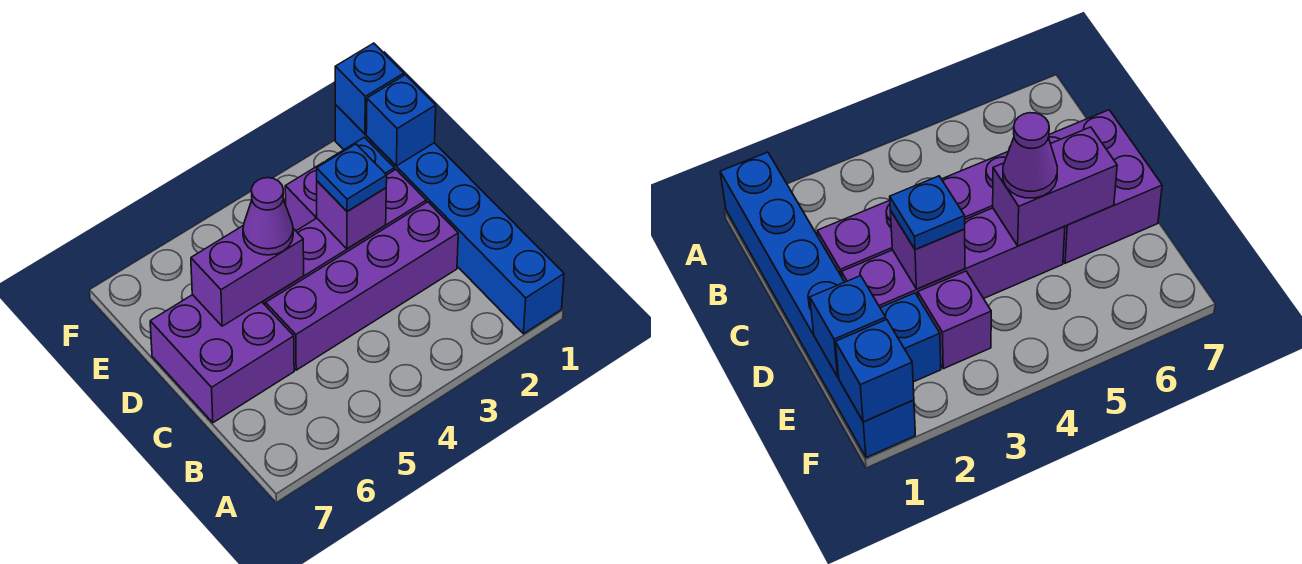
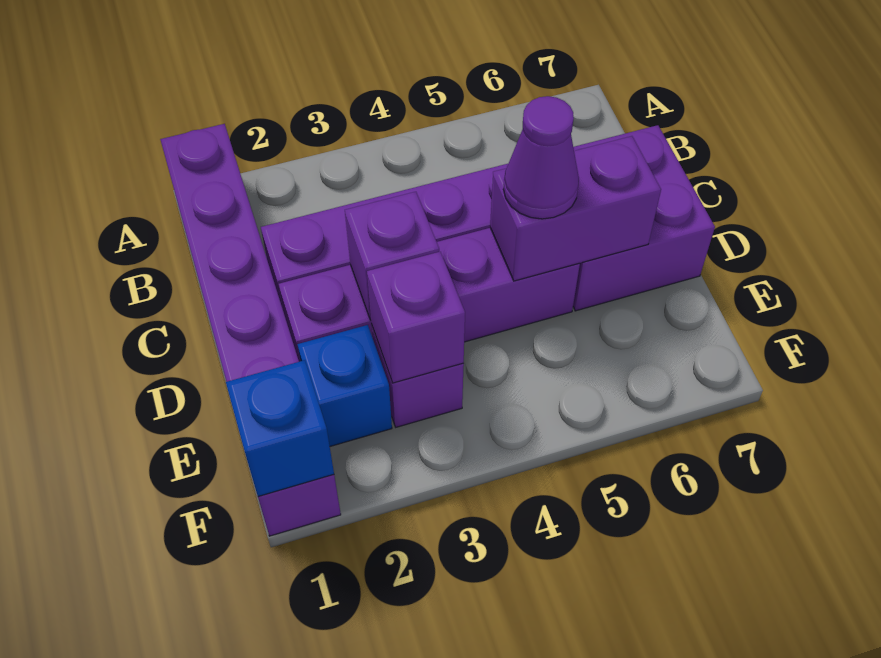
blue brick A1:F1 level 1 -> purple brick A1:F1 level 1
blue plate D3 level 3 -> none
blue brick E1 level 2 -> none
none -> purple brick E3 level 2

